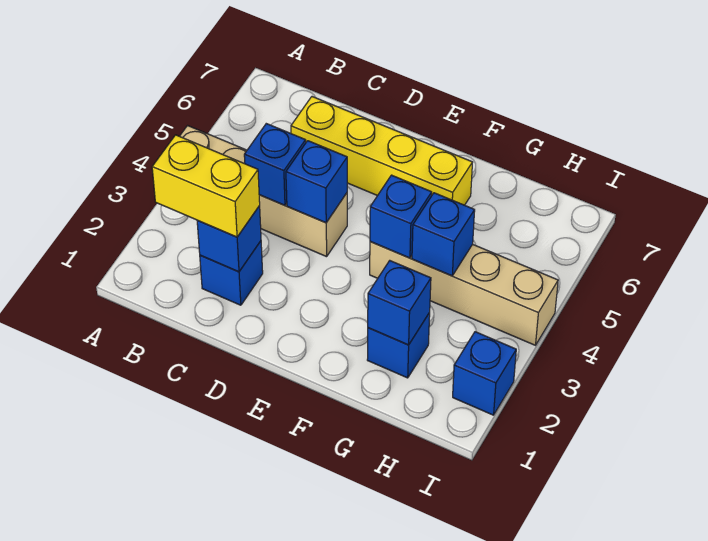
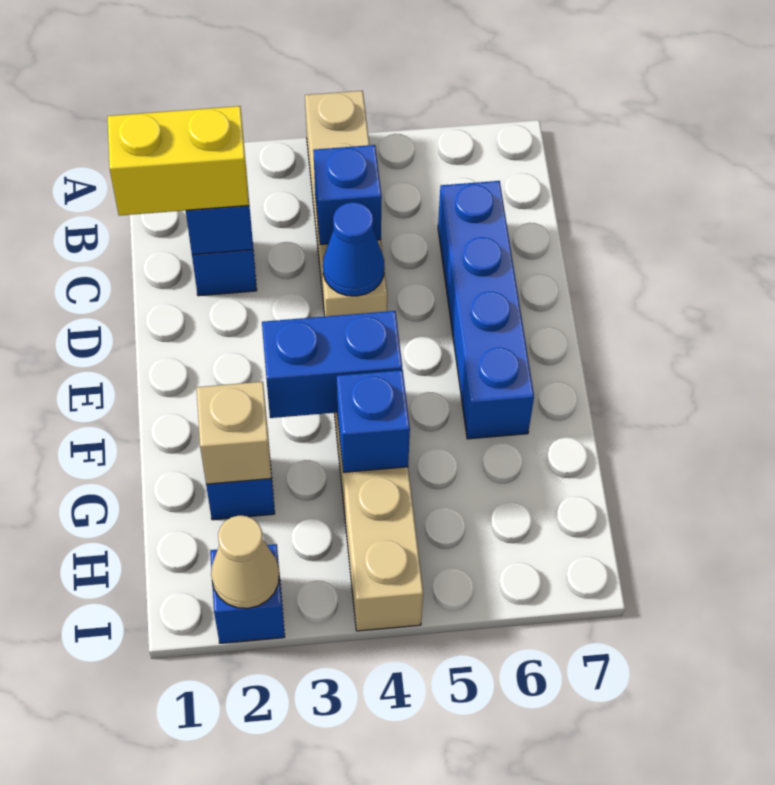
yellow brick B2:C2 level 3 -> yellow brick C1:C2 level 3
yellow brick C6:F6 level 1 -> blue brick C6:F6 level 1
blue brick D4 level 2 -> blue cone D4 level 2
blue brick F4 level 2 -> blue brick F3:F4 level 2
blue brick G2 level 2 -> tan brick G2 level 2
none -> tan cone I2 level 2

